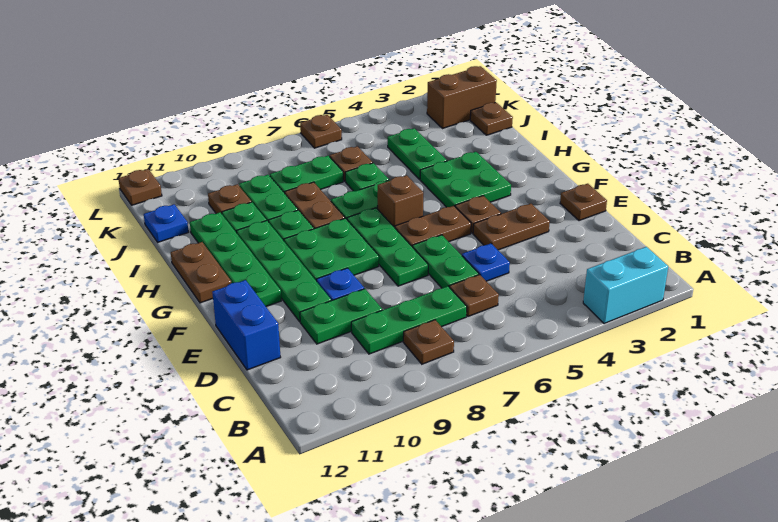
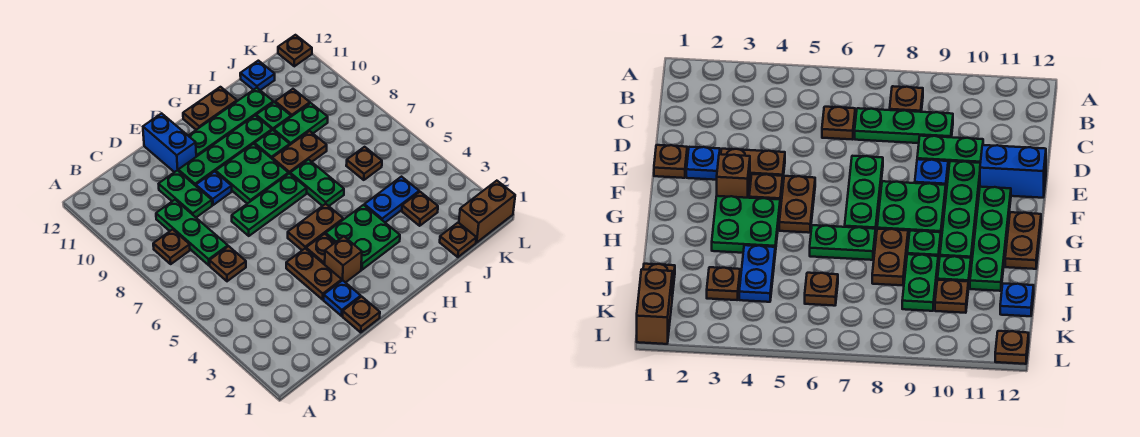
cyan brick A2:A3 level 1 -> none
blue plate D5 level 1 -> blue plate E2 level 1
green plate D6:E6 level 1 -> none
blue brick D12:E12 level 1 -> blue brick E11:E12 level 1
brown plate F5:F6 level 1 -> brown plate F5:G5 level 1
brown brick G6 level 1 -> brown brick F3 level 1
green plate I4:J4 level 1 -> blue plate I4:J4 level 1
green plate I6 level 1 -> none
green plate J7:J8 level 1 -> none
brown brick K1:K2 level 1 -> brown brick K1:L1 level 1
brown plate L6 level 1 -> brown plate J3 level 1

